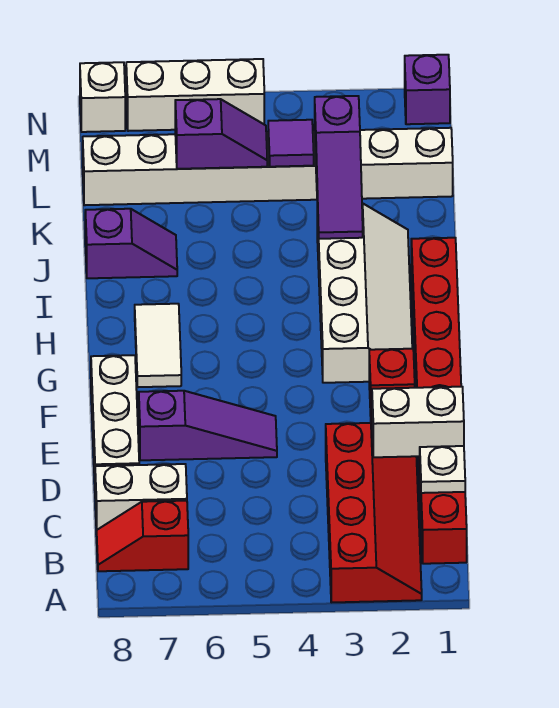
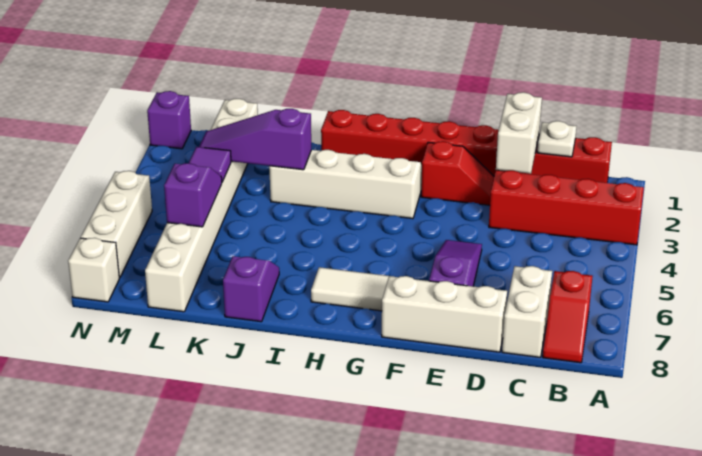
purple slope J3:L3 level 2 top L -> purple slope J3:L3 level 2 top J

